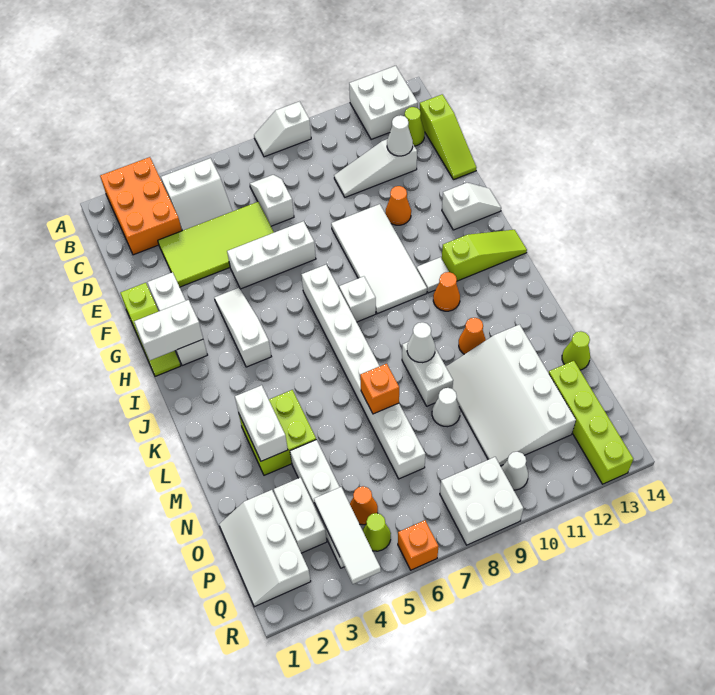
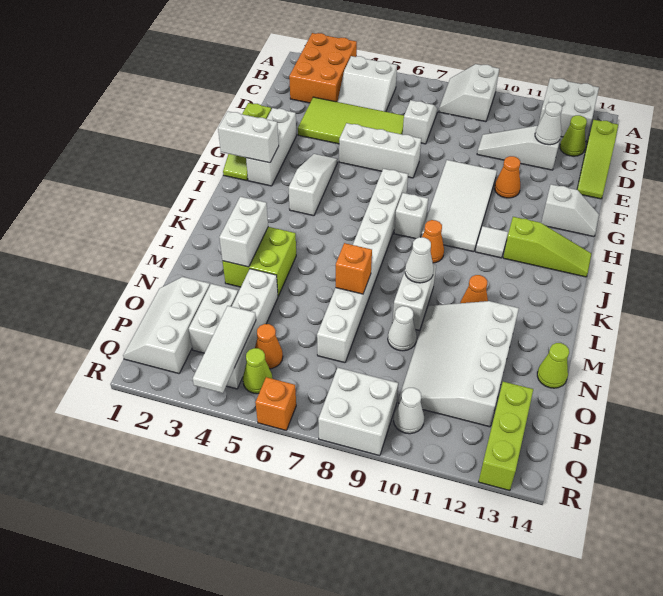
white slope A8:A9 level 1 top 9 -> white slope A8:B9 level 1 top 9
orange cone J11 level 1 -> orange cone J9 level 1
lime brick O13:R13 level 1 -> lime brick P13:R13 level 1

